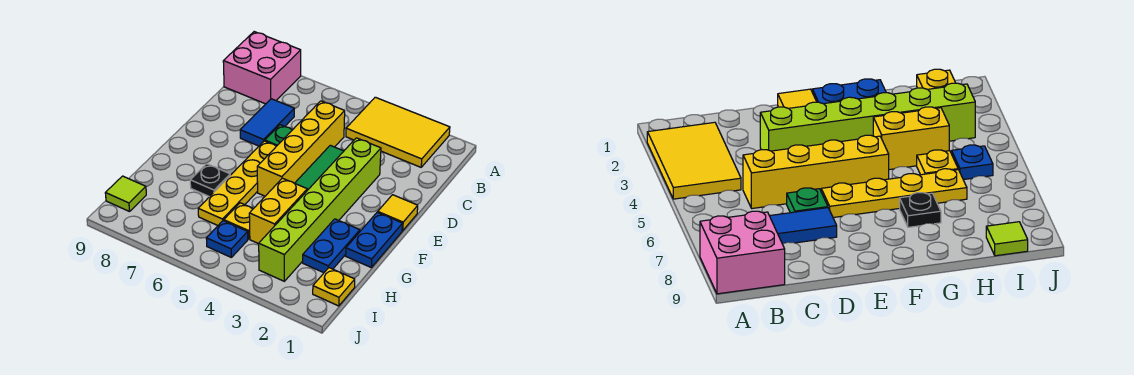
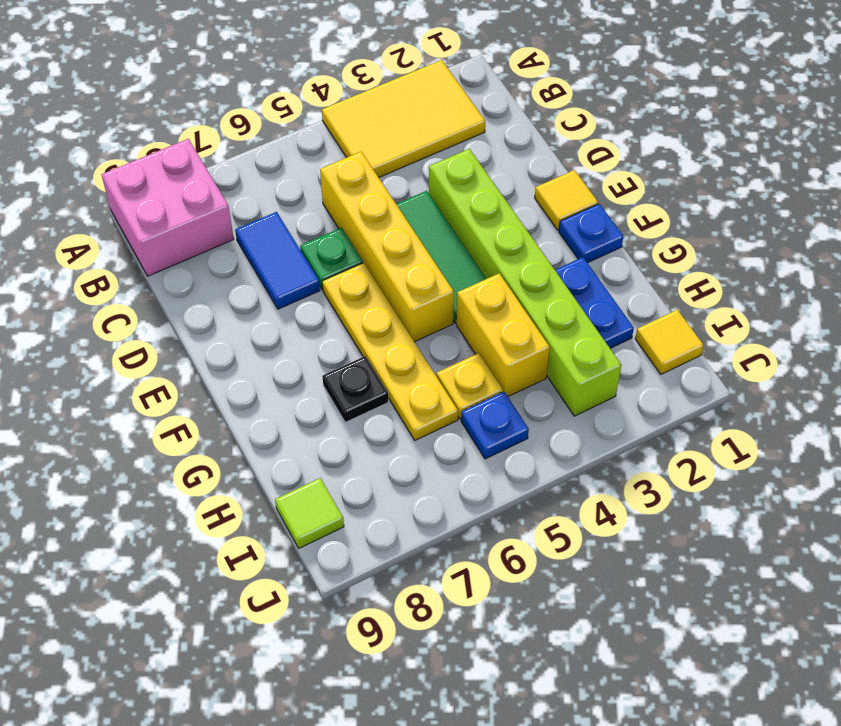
blue plate F1:G1 level 1 -> blue plate F1 level 1
yellow plate I1 level 1 -> yellow tile I1 level 1

